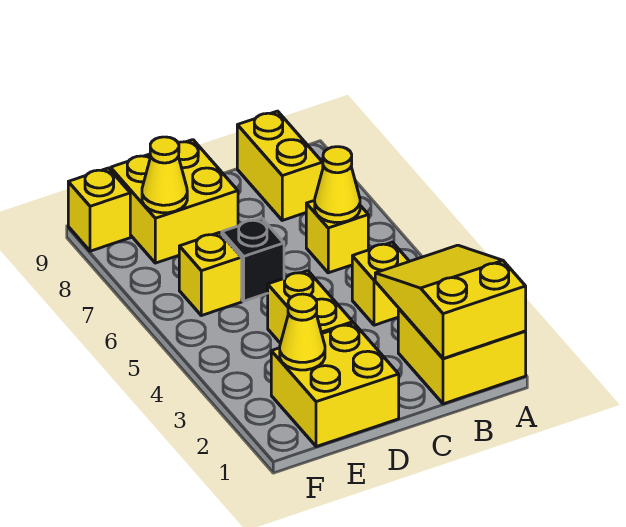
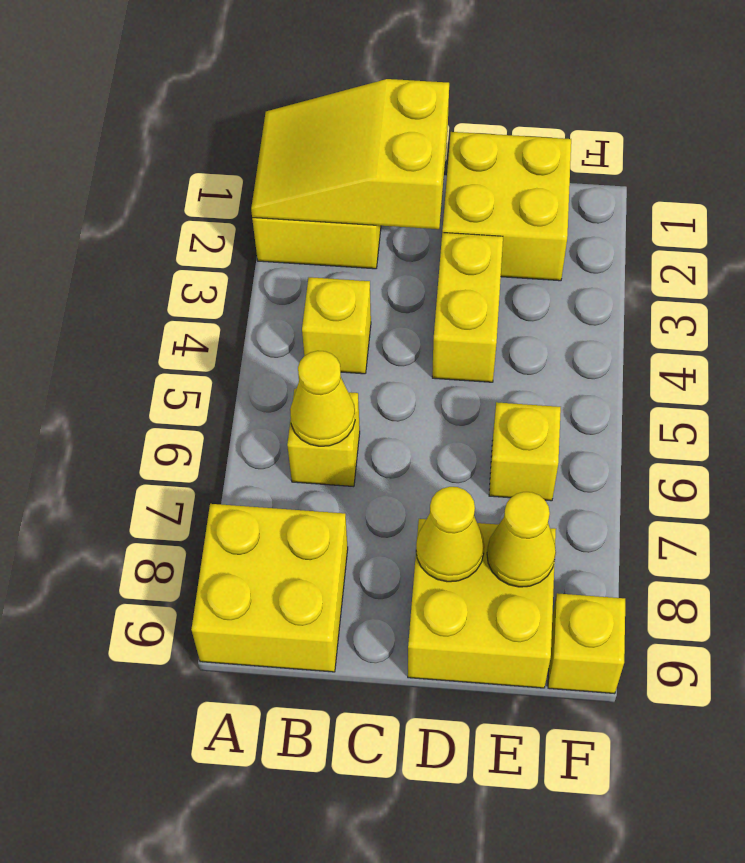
yellow slope A1:B3 level 2 top 1 -> yellow slope A1:C2 level 2 top C
yellow brick B8:B9 level 1 -> yellow brick A8:B9 level 1
black brick D6 level 1 -> none
yellow cone E2 level 2 -> yellow cone D8 level 2

